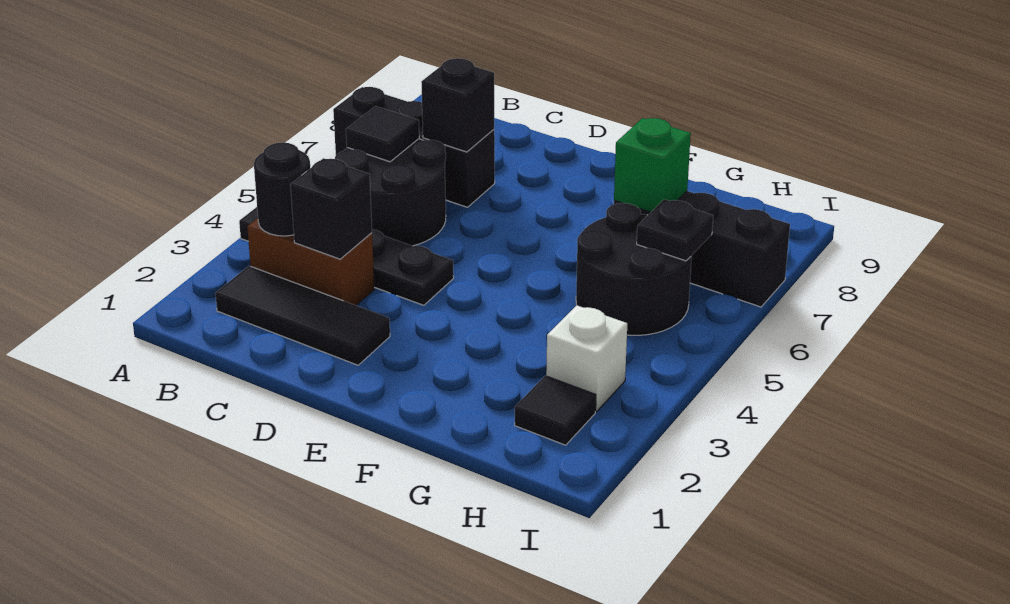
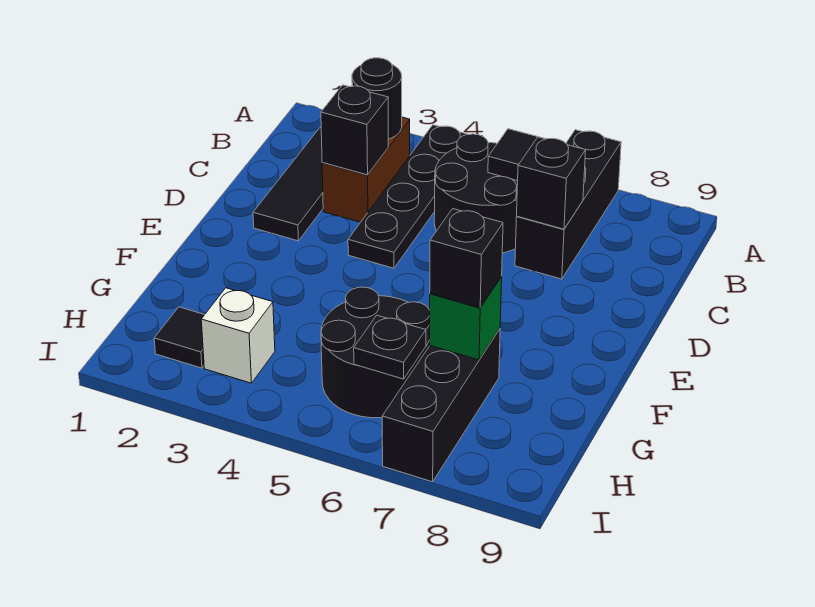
none -> black brick G7 level 3

